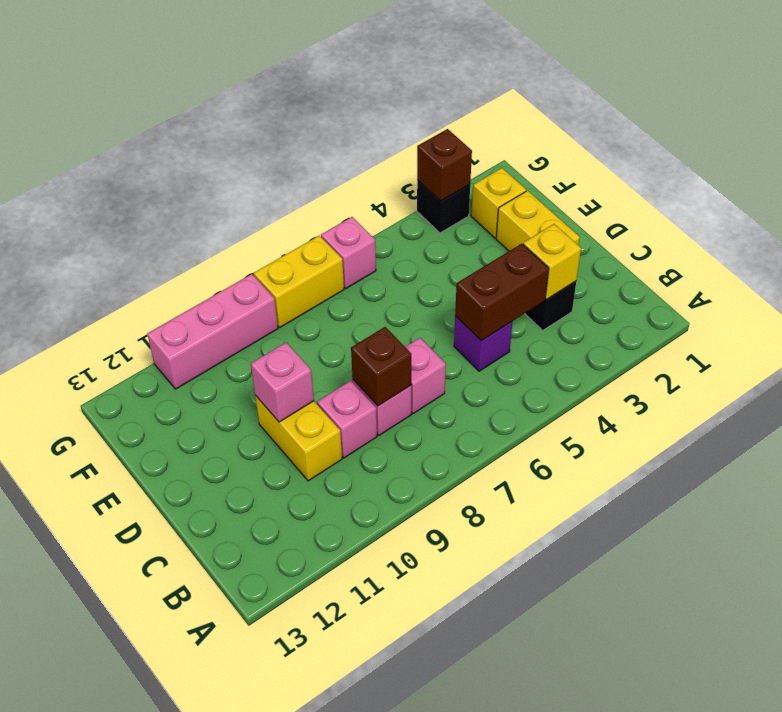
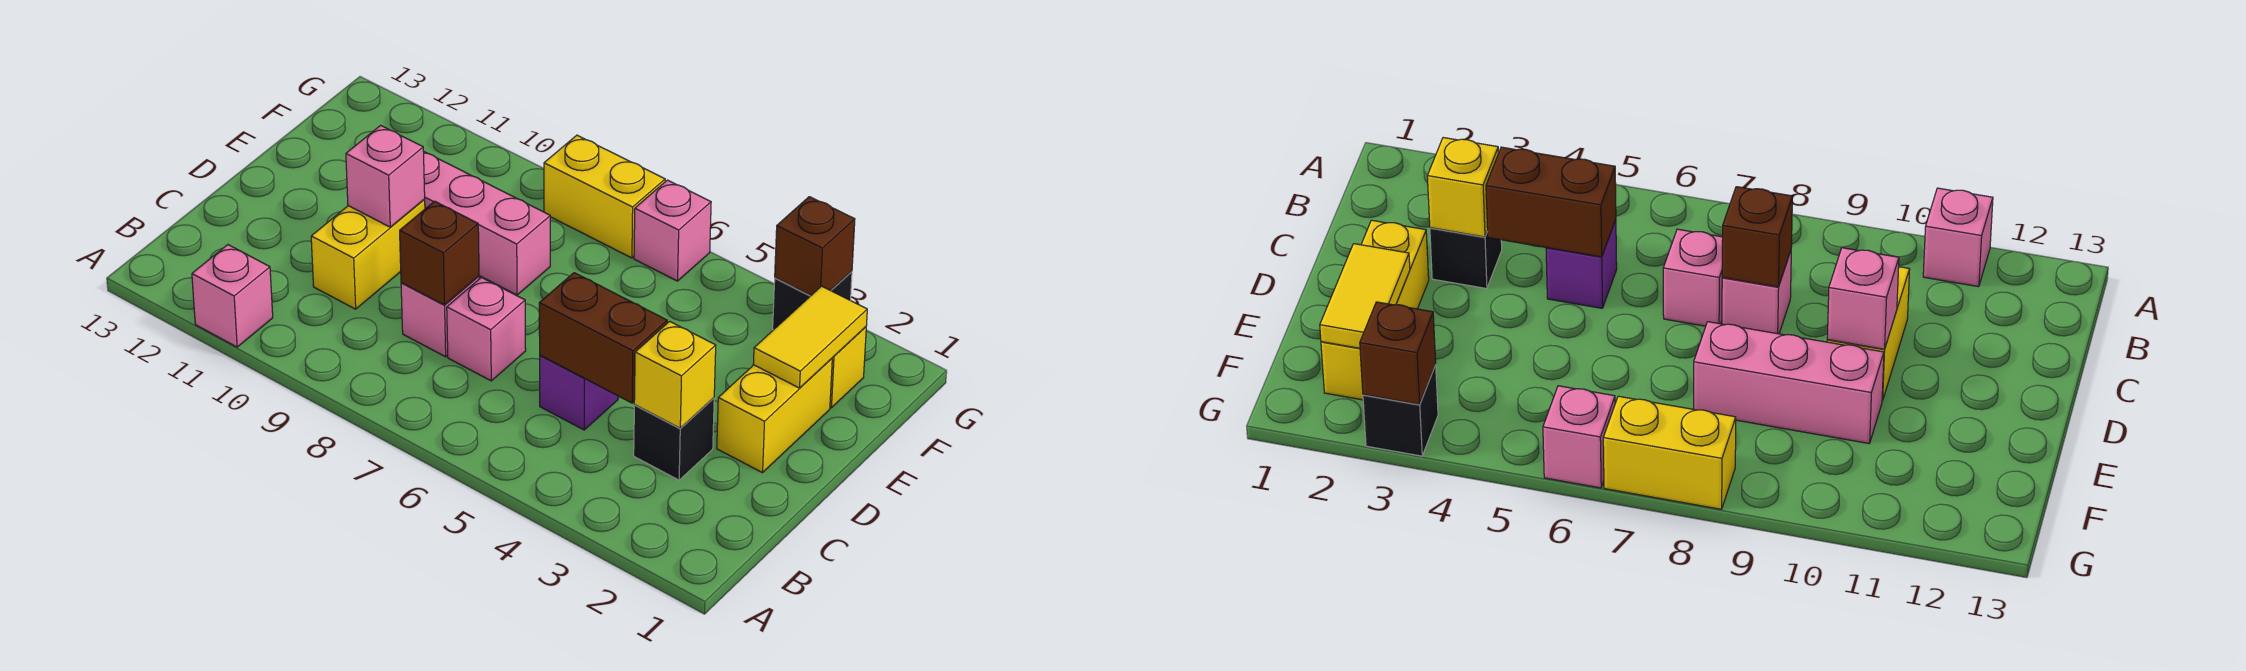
pink brick C9 level 1 -> pink brick A11 level 1
none -> yellow tile E2:F2 level 2
pink brick G9:G11 level 1 -> pink brick E8:E10 level 1

